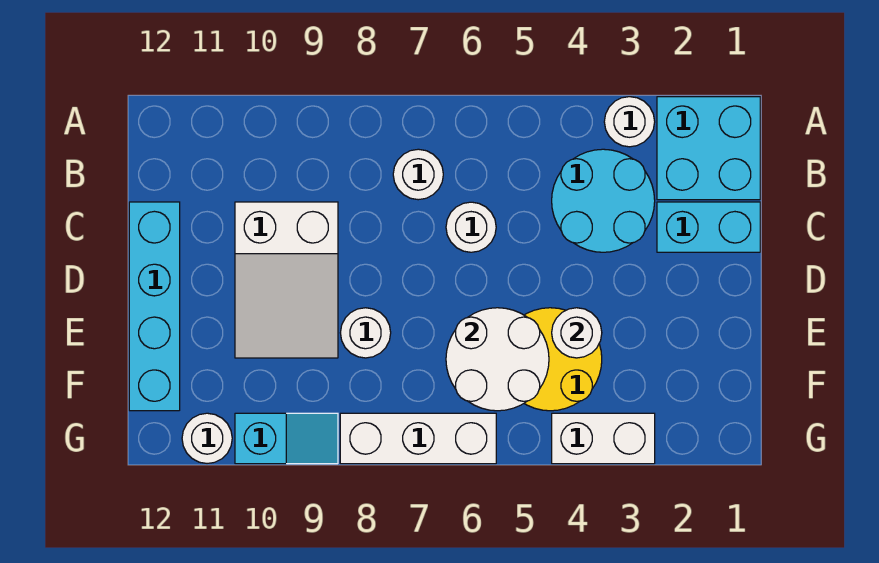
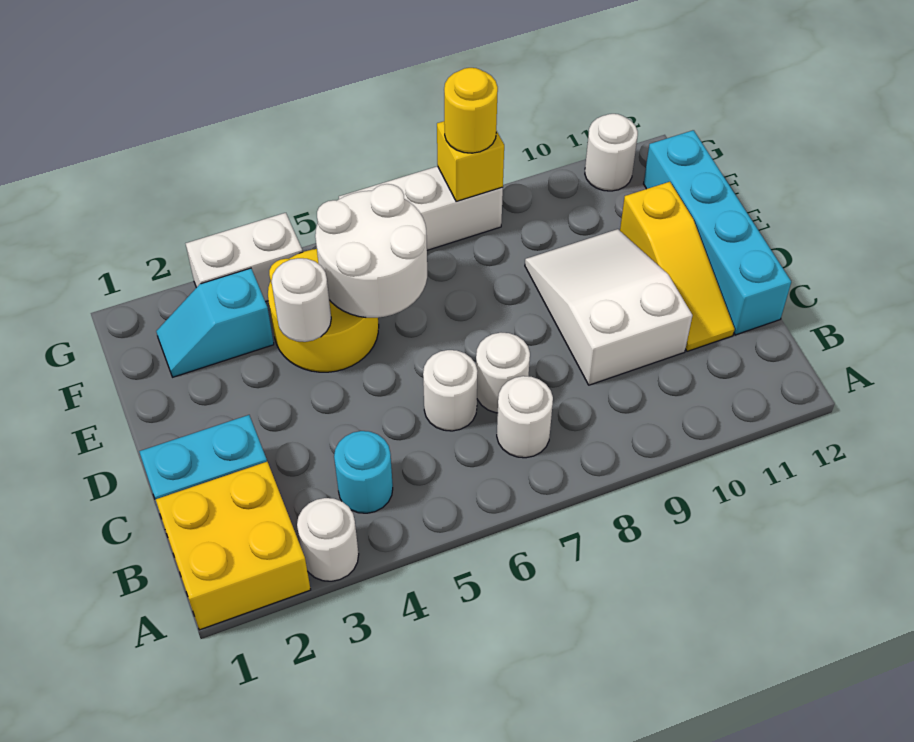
cyan brick A1:B2 level 1 -> yellow brick A1:B2 level 1
cyan round brick B3:C4 level 1 -> cyan round brick B4 level 1
none -> yellow slope C11:E11 level 1 top E
white round brick E8 level 1 -> white round brick C7 level 1
none -> yellow brick G8 level 2
none -> yellow round brick G8 level 3
cyan slope G9:G10 level 1 top 10 -> cyan slope F2:F3 level 1 top 3

